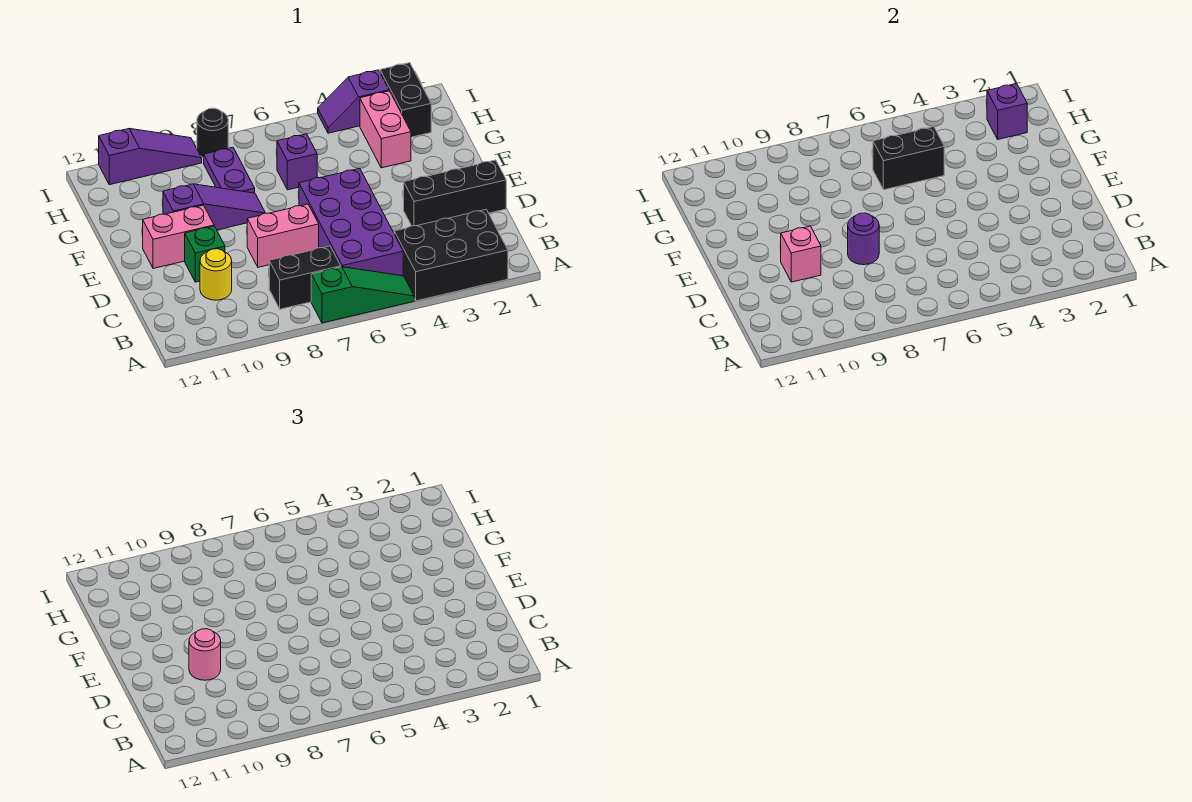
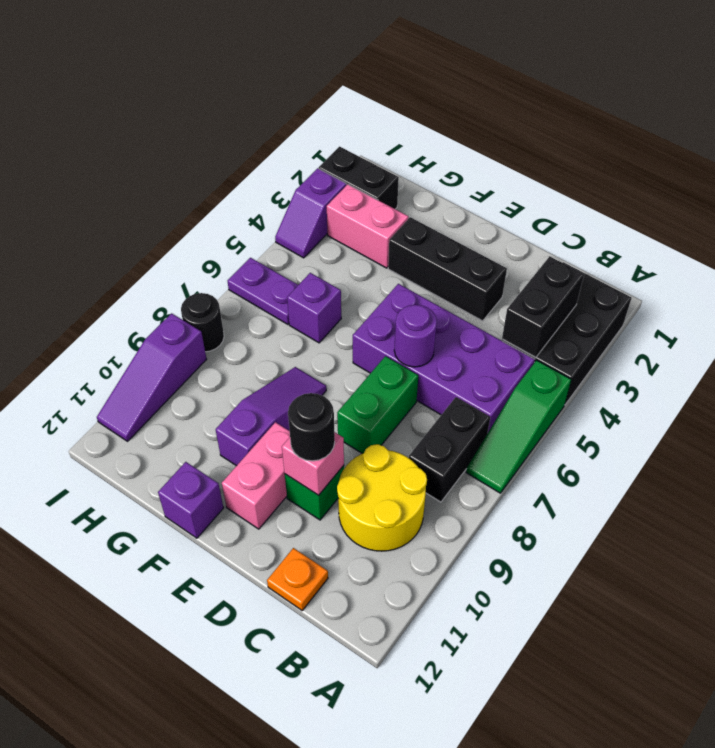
green slope A5:A7 level 1 top 7 -> green slope A5:A7 level 1 top 5
yellow round brick C10 level 1 -> yellow round brick B9:C10 level 1
none -> orange plate C12 level 1
black brick D1:D3 level 1 -> black brick D3:F3 level 1
pink brick D7:D8 level 1 -> green brick D7:D8 level 1
purple round brick D8 level 2 -> purple round brick D6 level 2
pink round brick D10 level 3 -> black round brick D10 level 3
black brick G5:G6 level 2 -> black brick B3:B4 level 2
purple plate G8:H8 level 1 -> purple plate H6:I6 level 1
purple brick H2 level 2 -> purple brick F12 level 1
purple slope I9:I11 level 1 top 11 -> purple slope I9:I11 level 1 top 9

